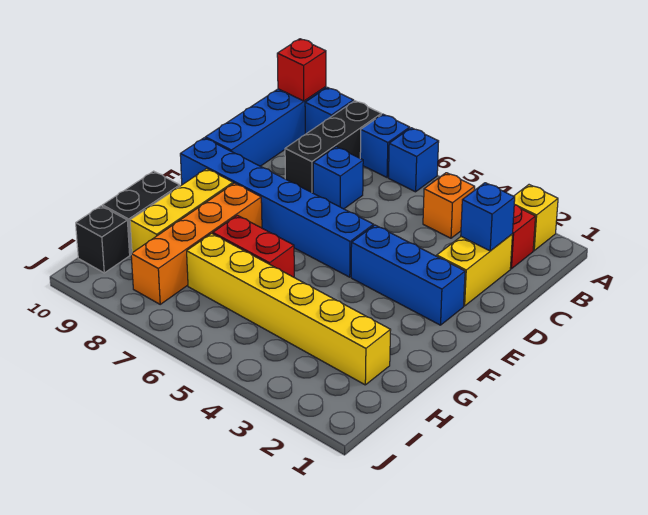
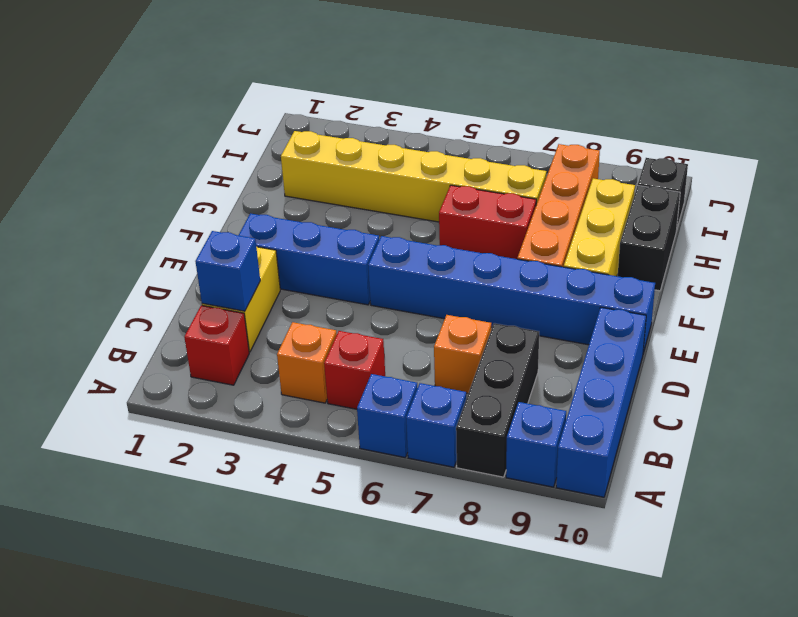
yellow brick A2 level 1 -> none
red brick A10 level 2 -> red brick B5 level 1
blue brick C7 level 1 -> orange brick C7 level 1

